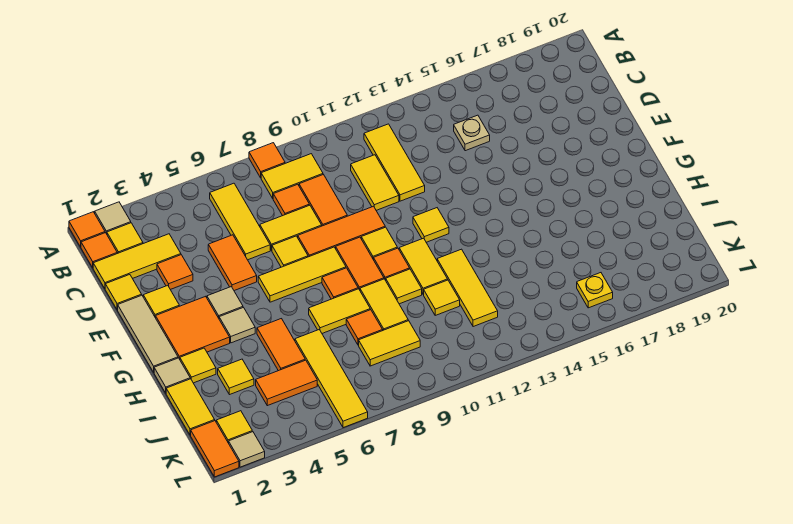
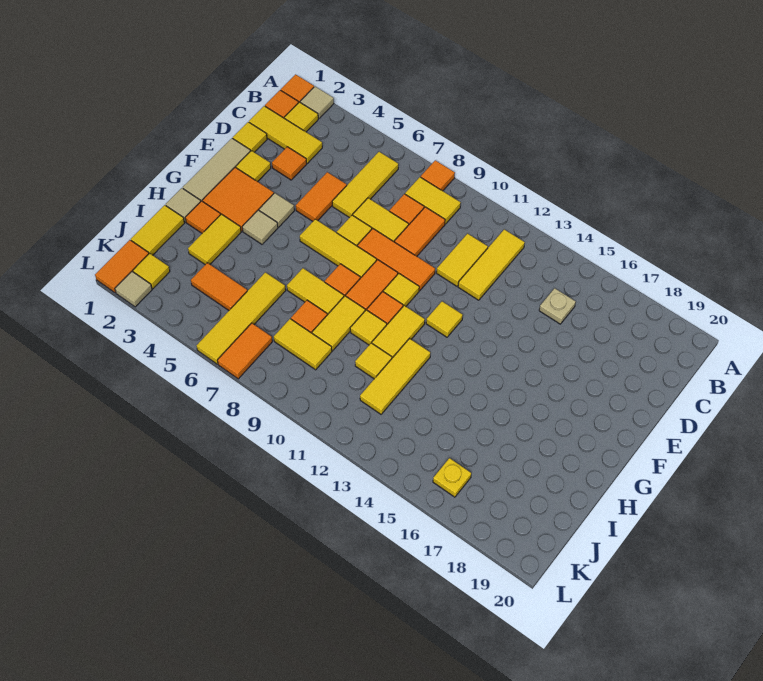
yellow tile H2 level 1 -> orange tile H2 level 1
orange tile H5:I5 level 1 -> orange tile K7:L7 level 1
yellow tile I3 level 1 -> yellow tile H3:I3 level 1

